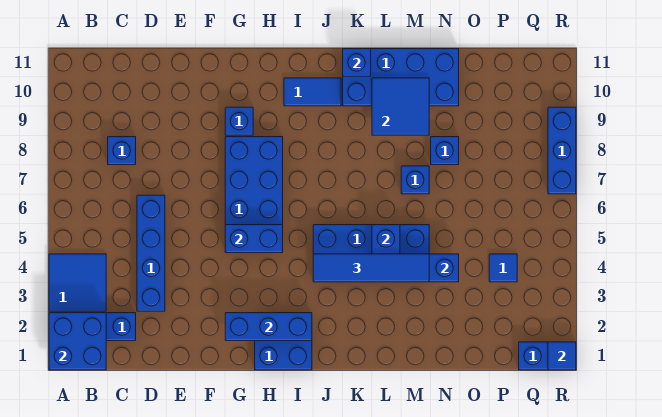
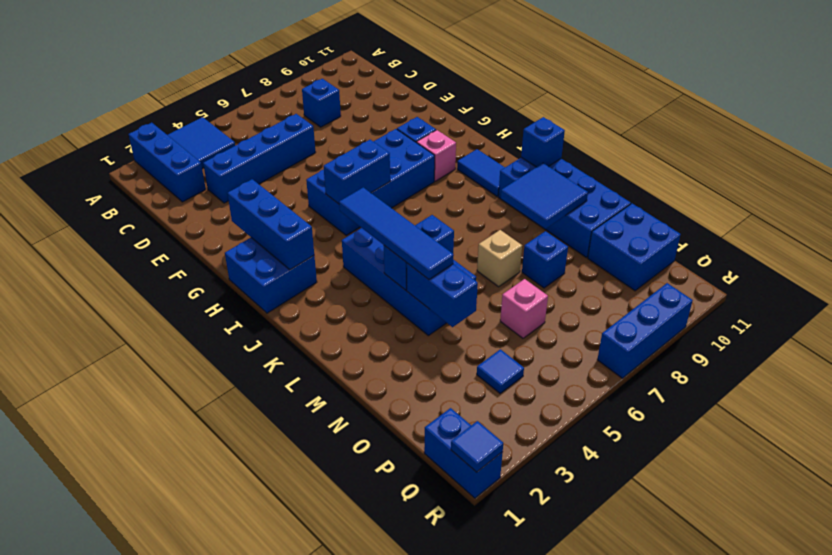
blue brick A1:B2 level 2 -> blue brick O10:P11 level 1
blue brick G5:H5 level 2 -> blue brick H5:H6 level 2
none -> pink brick H9 level 1
blue brick M7 level 1 -> tan brick M7 level 1
none -> pink brick O6 level 1

